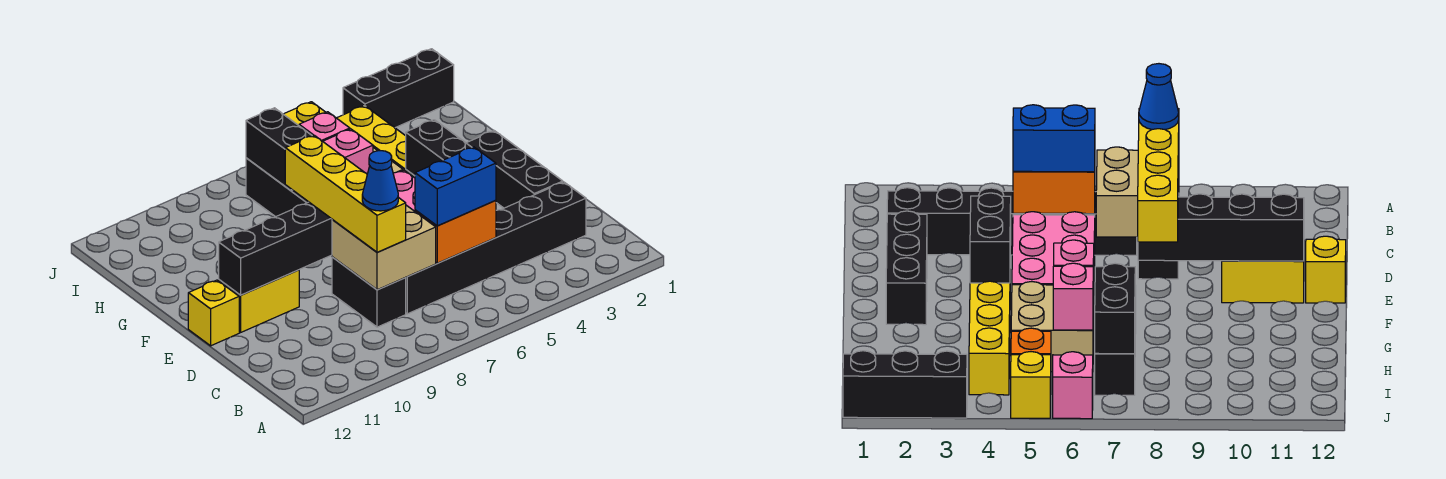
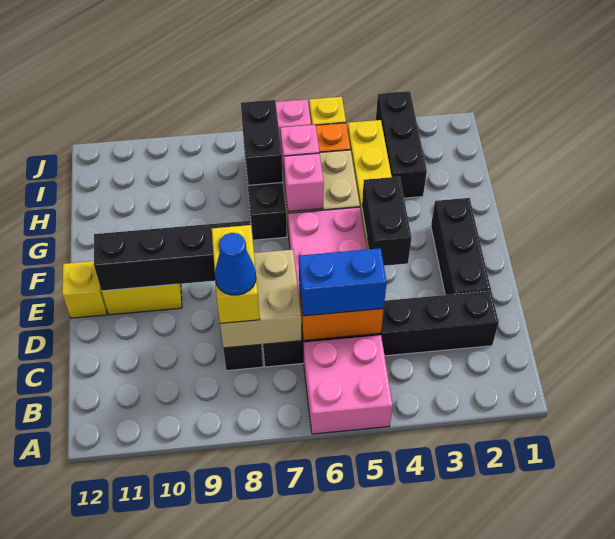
none -> pink brick A5:B6 level 1
yellow brick C8:F8 level 3 -> yellow brick C8:D8 level 3
black brick J1:J3 level 1 -> black brick H3:J3 level 1

